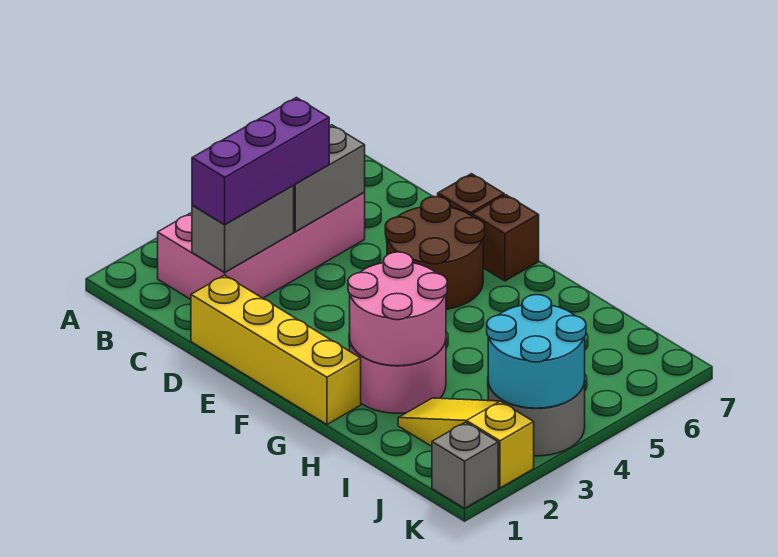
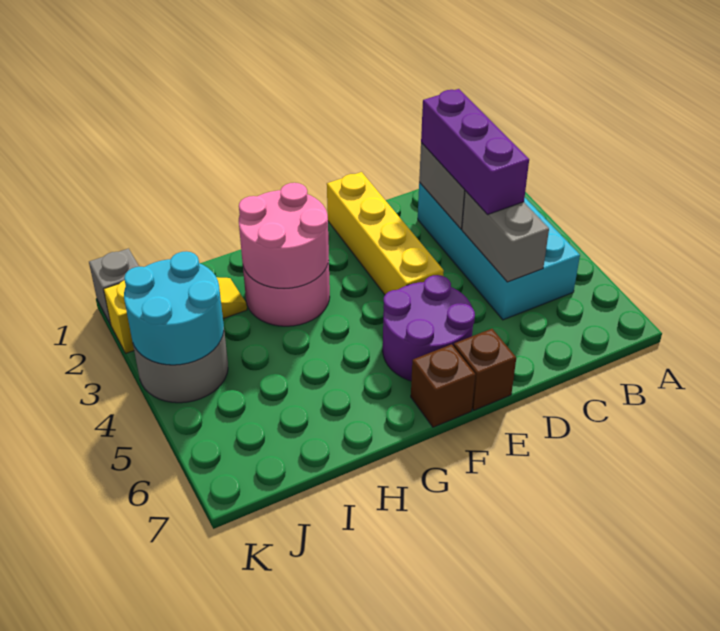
pink brick B2:C5 level 1 -> cyan brick B2:C5 level 1
yellow brick D1:G1 level 1 -> yellow brick E1:E4 level 1
brown round brick E5:F6 level 1 -> purple round brick E5:F6 level 1

